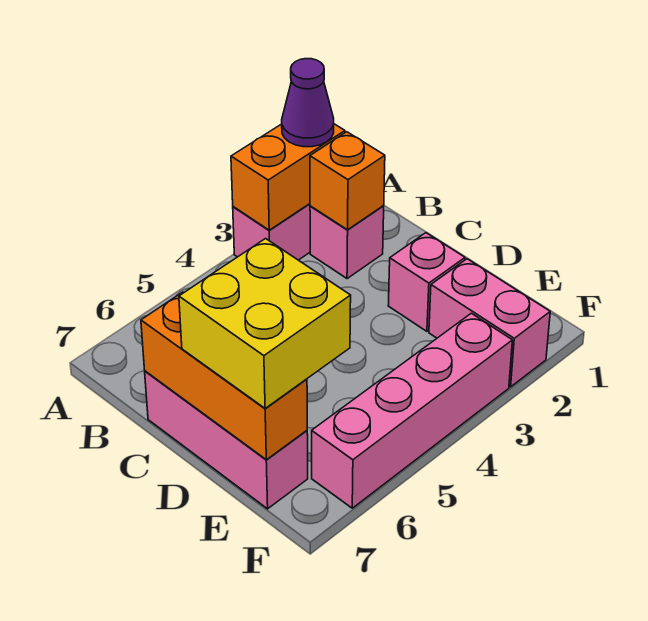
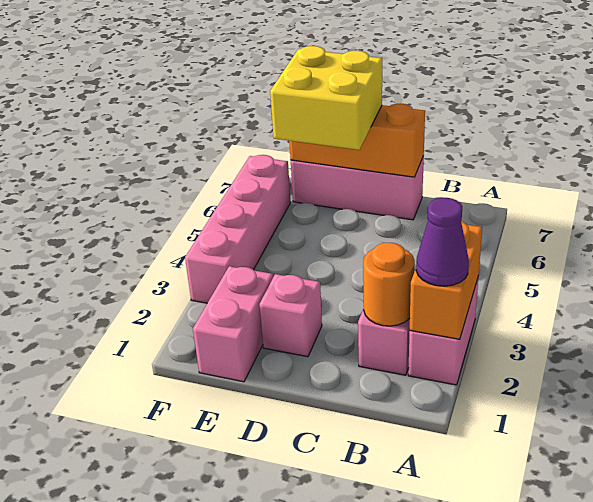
orange brick B2 level 2 -> orange round brick B2 level 2
pink brick E2:F2 level 1 -> pink brick E1:E2 level 1

